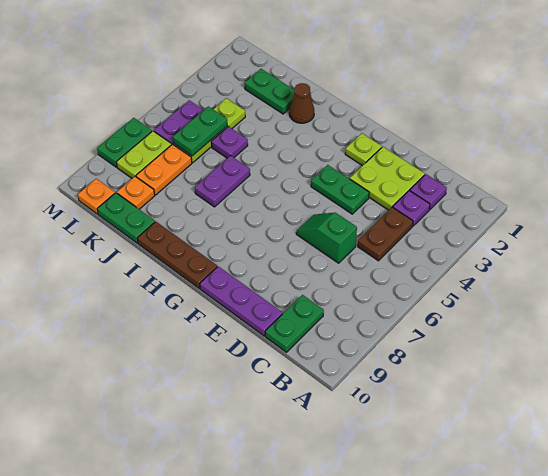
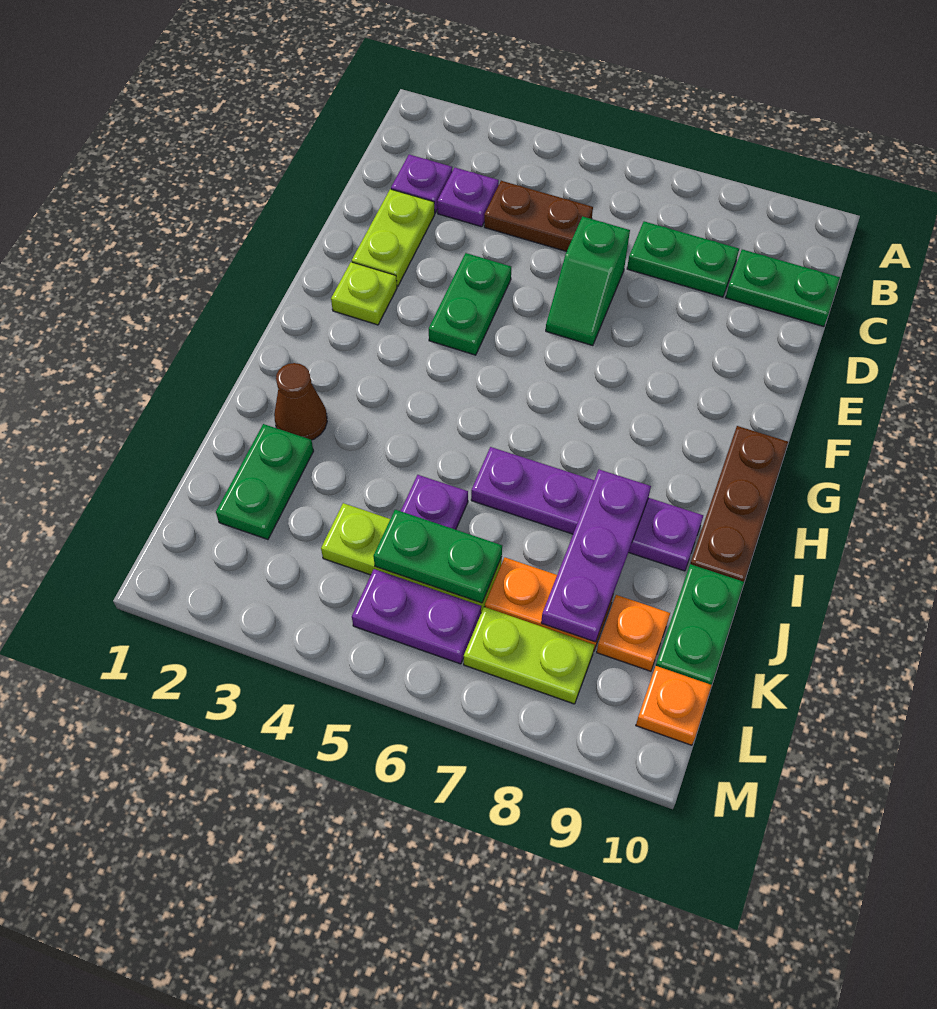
lime plate D2:E3 level 1 -> lime plate D2:E2 level 1
purple plate D10:F10 level 1 -> purple plate I8:K8 level 2
purple plate I6:I7 level 1 -> purple plate I6:I9 level 1
green plate M7:M8 level 1 -> green plate C7:C8 level 1

